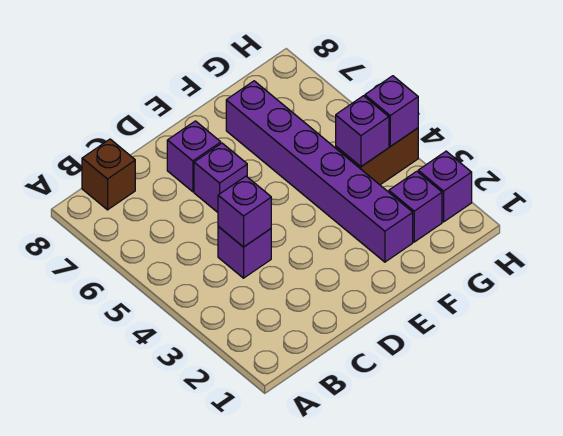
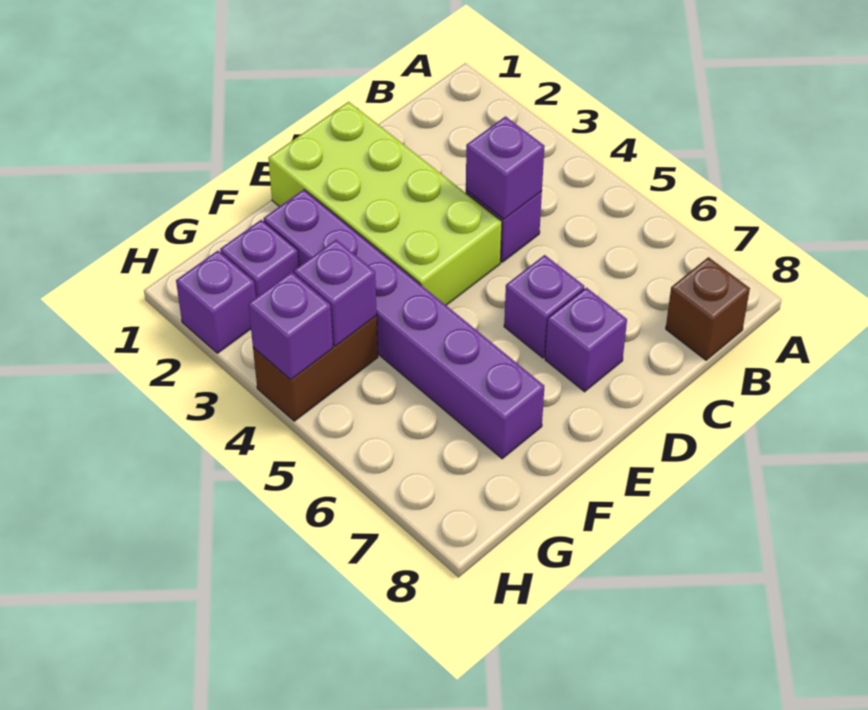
none -> lime brick D1:E4 level 1

